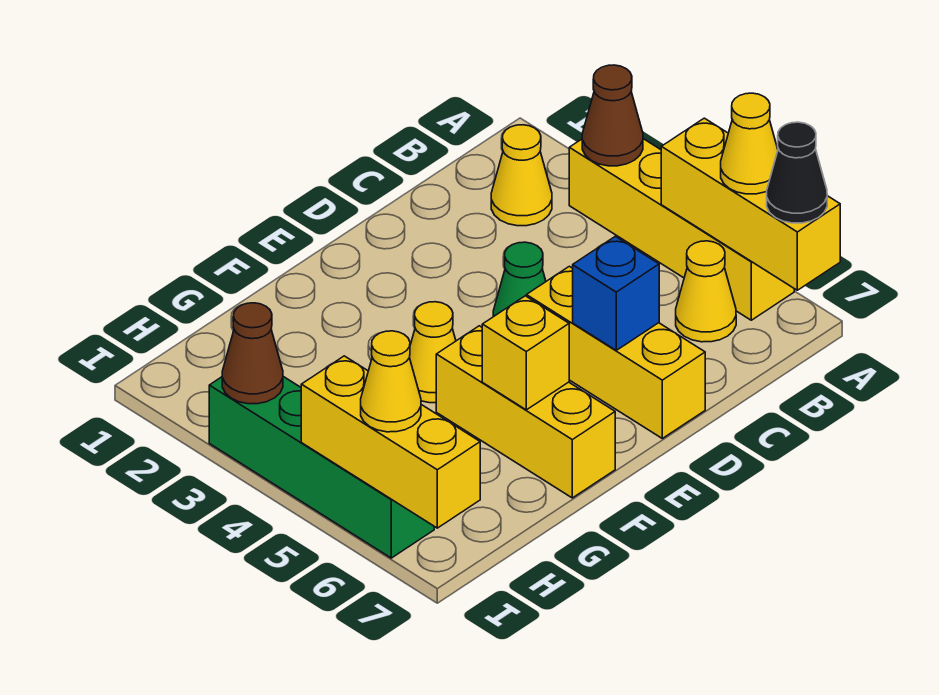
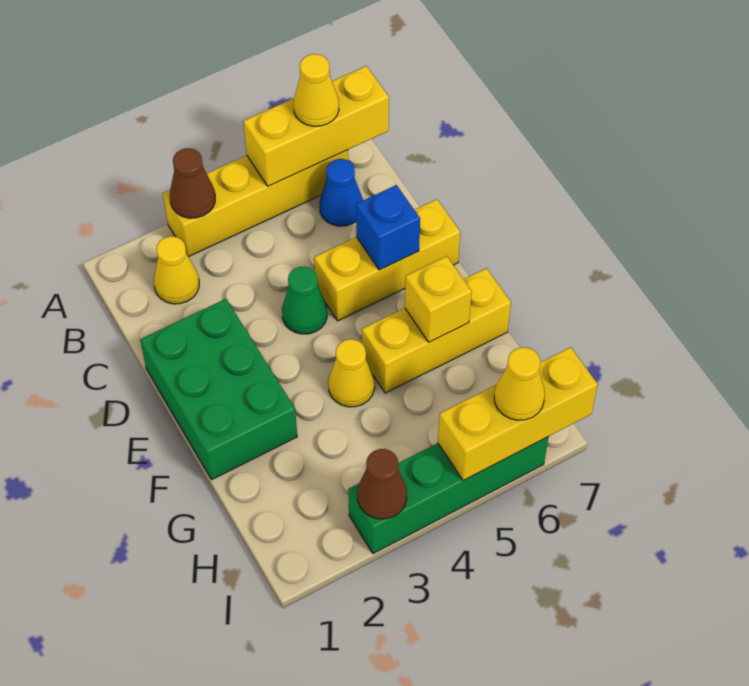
black cone A7 level 3 -> none
yellow cone B6 level 1 -> blue cone B6 level 1
none -> green brick D1:F2 level 1

